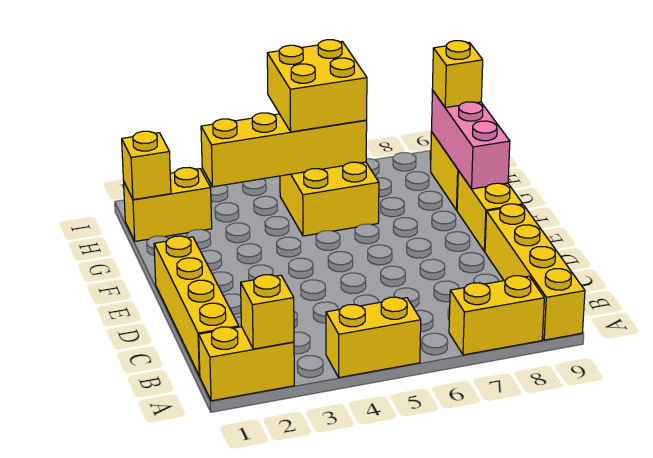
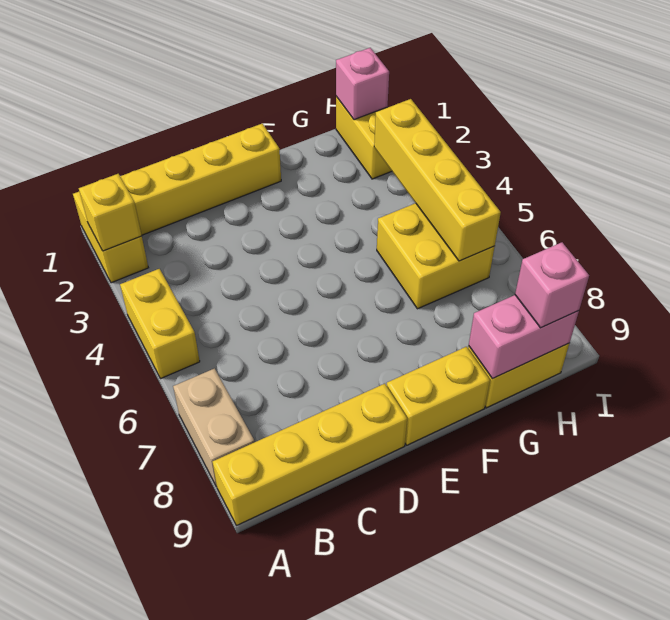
yellow brick A7:A8 level 1 -> tan brick A7:A8 level 1
pink brick F9:H9 level 2 -> pink brick G9:H9 level 2
yellow brick H1 level 2 -> pink brick H1 level 2
yellow brick H5:I6 level 3 -> none
yellow brick H9 level 3 -> pink brick H9 level 3

